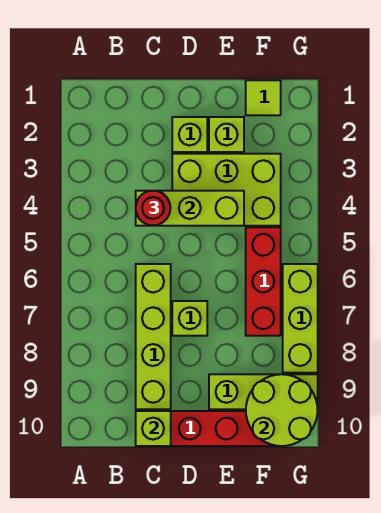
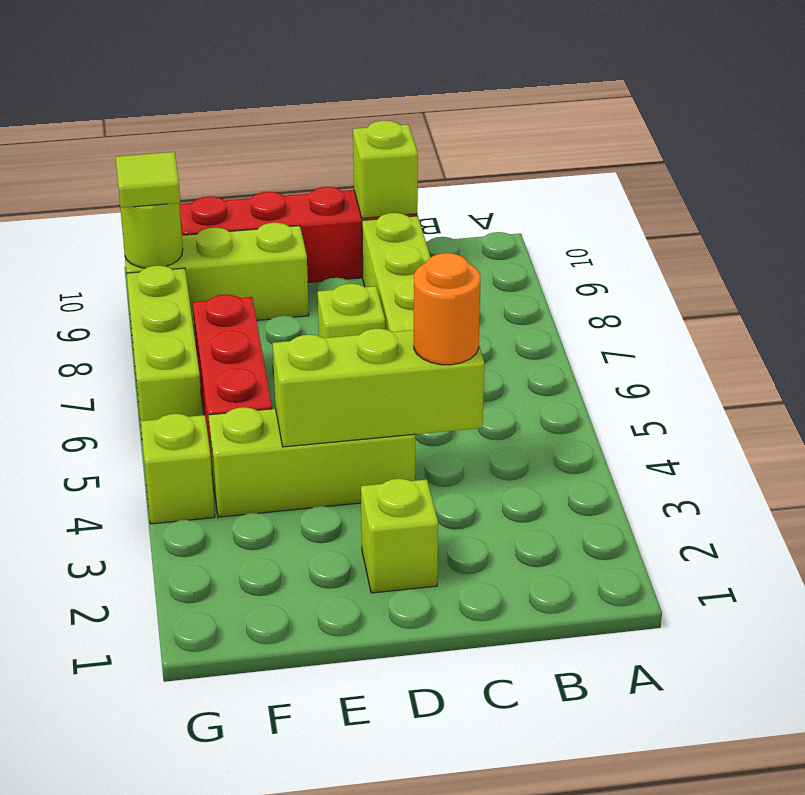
red round brick C4 level 3 -> orange round brick C4 level 3
lime brick D3:F4 level 1 -> lime brick D4:F4 level 1
lime brick E2 level 1 -> lime brick G4 level 1
lime tile F1 level 1 -> lime tile G9 level 3
lime round brick F9:G10 level 2 -> lime round brick G9 level 2

